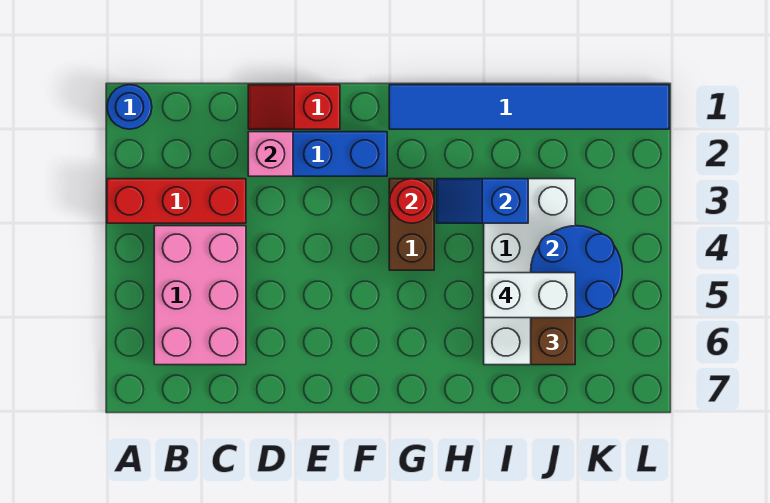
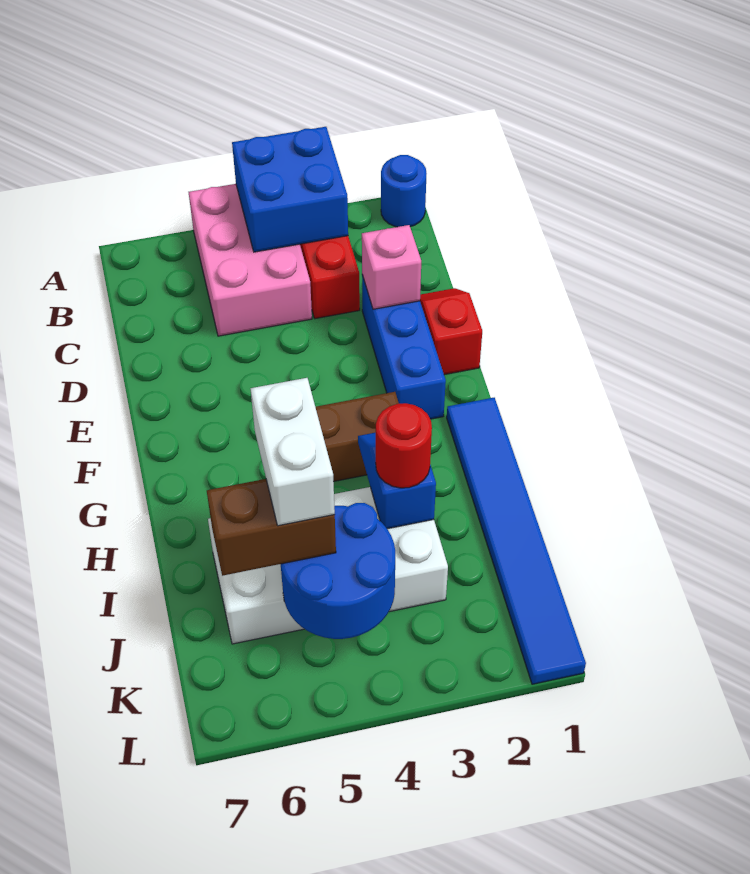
none -> blue brick A3:B4 level 2
pink brick B4:C6 level 1 -> pink brick A4:C5 level 1
red round brick G3 level 2 -> red round brick I3 level 3

